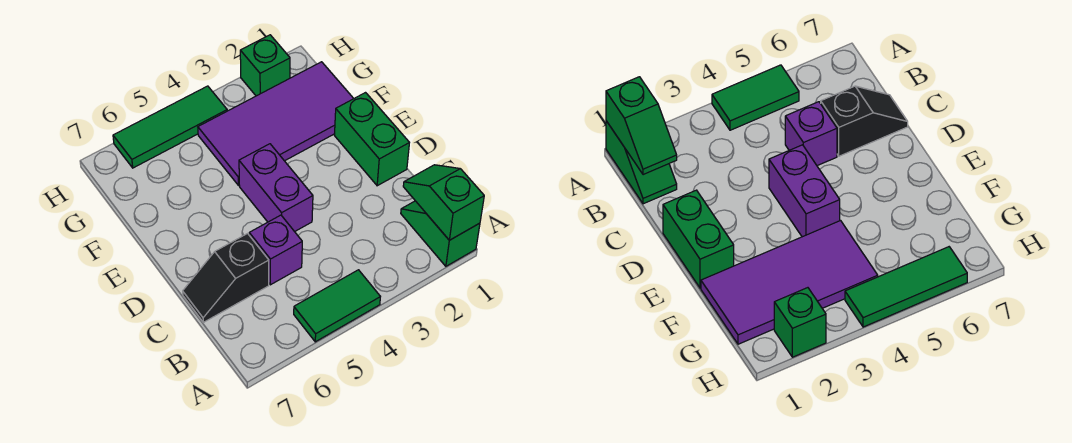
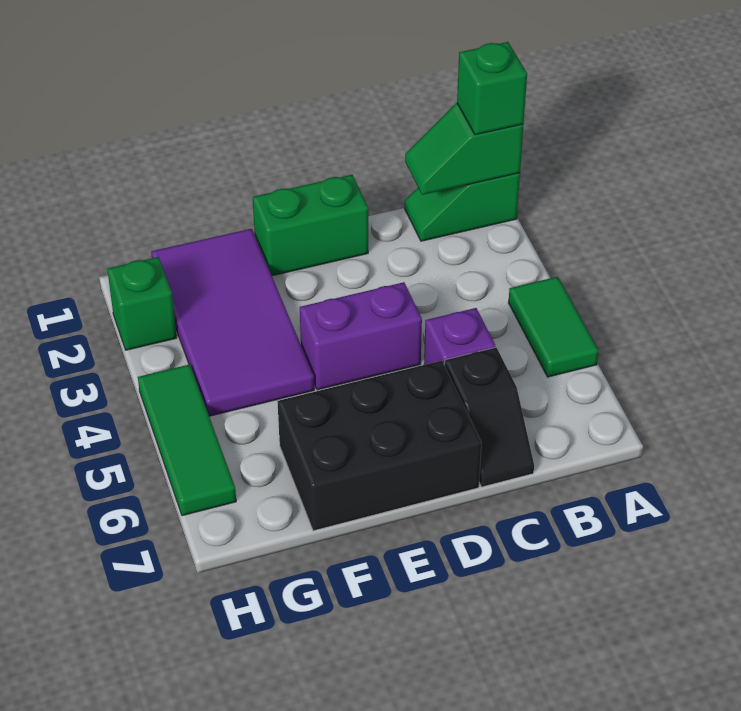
none -> green brick A1 level 3
none -> black brick D6:F7 level 1

